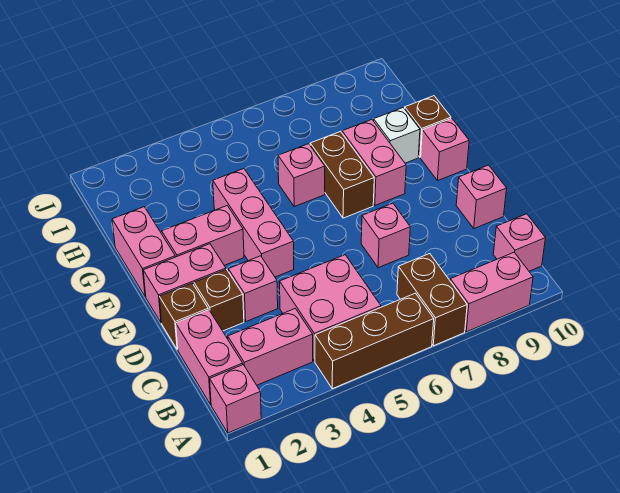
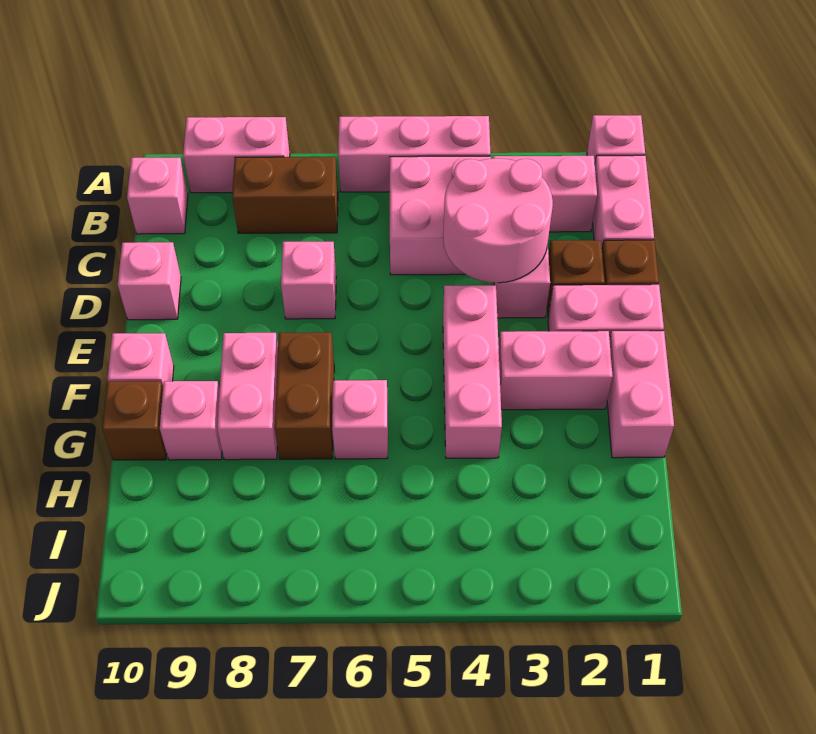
brown brick A4:A6 level 1 -> pink brick A4:A6 level 1
brown brick A7:B7 level 1 -> brown brick B7:B8 level 1
none -> pink round brick C3:D4 level 2
white brick G9 level 1 -> pink brick G9 level 1

